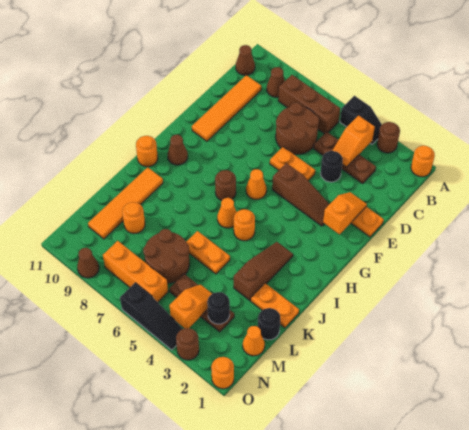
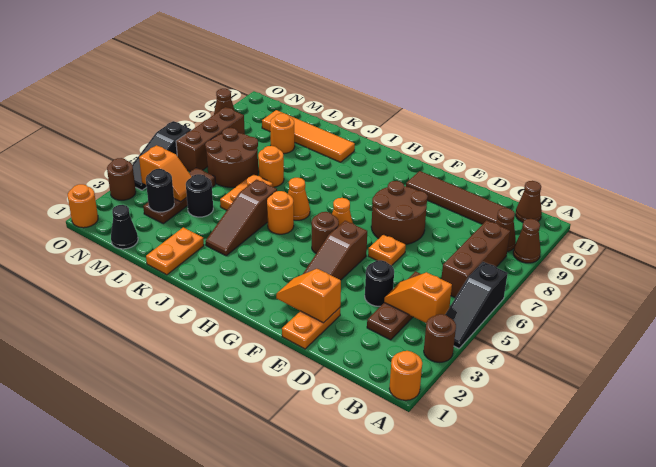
black slope A4:A5 level 1 top 5 -> black slope A4:A6 level 1 top 6
brown round brick C6:D7 level 1 -> brown round brick E7:F8 level 1
orange tile C10:F10 level 1 -> brown tile C10:F10 level 1
orange slope E2:F2 level 2 top F -> orange slope E2:F2 level 2 top E
orange plate E5:E6 level 1 -> orange plate E6 level 1
brown round brick H7 level 1 -> brown round brick G5 level 1
brown cone H10 level 1 -> brown cone A9 level 1
brown slope I3:K3 level 1 top K -> brown slope J3:J5 level 1 top 5
orange round brick I11 level 1 -> orange round brick K7 level 1
black round brick L1 level 1 -> black round brick L4 level 1
orange cone M1 level 1 -> black cone M1 level 1
orange brick N6:N8 level 1 -> brown brick N6:N8 level 1

